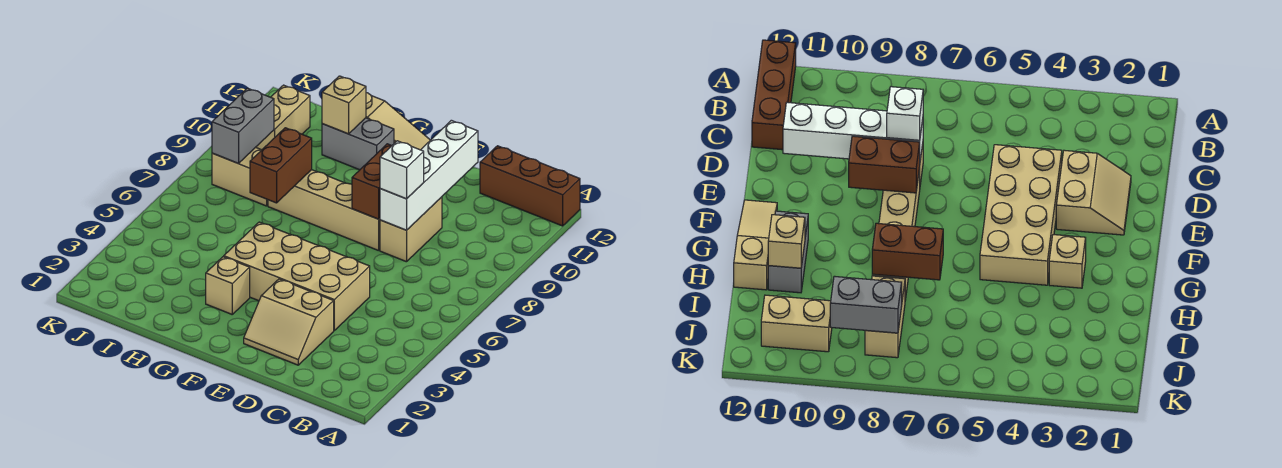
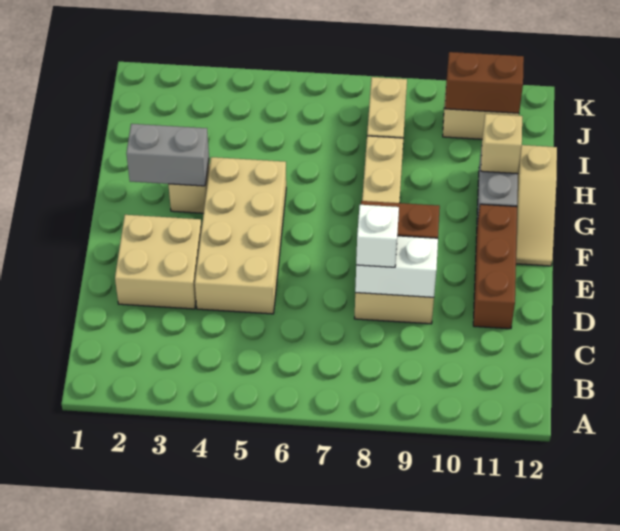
brown brick A12:C12 level 1 -> brown brick D11:F11 level 1
tan slope D2:E3 level 1 top 3 -> tan brick D2:E3 level 1
white brick D8:D11 level 2 -> white brick D8:D9 level 2
brown brick H7:H8 level 2 -> brown brick J10:J11 level 2
grey brick J8:J9 level 2 -> grey brick G2:G3 level 2

